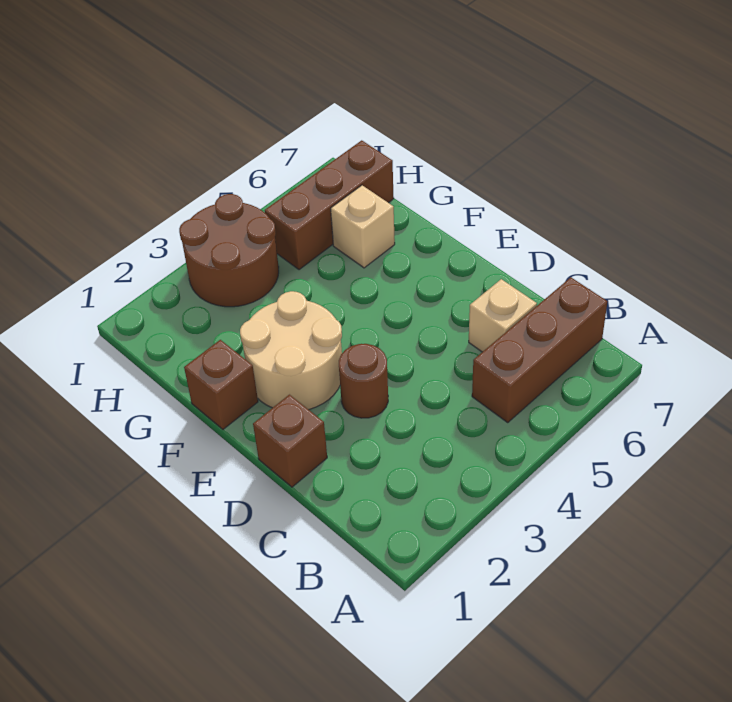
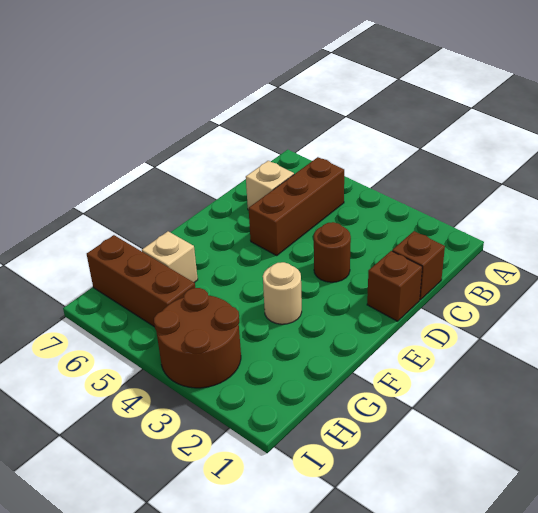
brown brick B5:B7 level 1 -> brown brick B5:D5 level 1
tan round brick E2:F3 level 1 -> tan round brick F3 level 1
brown brick F1 level 1 -> brown brick C1 level 1

